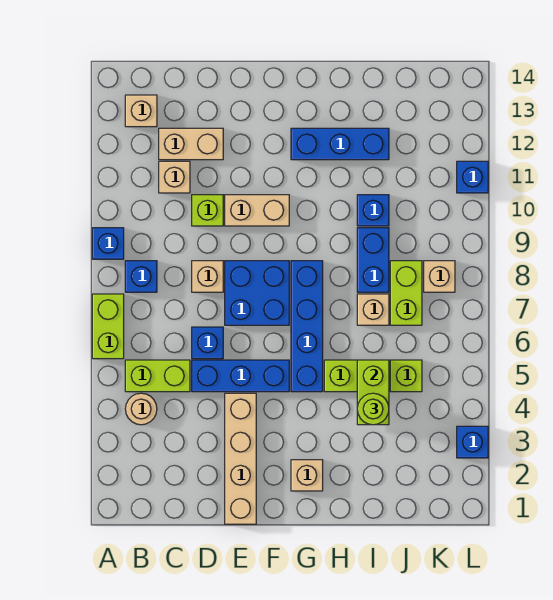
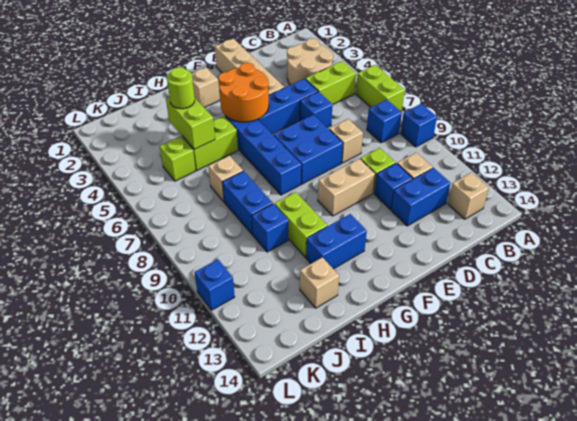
tan round brick B4 level 1 -> tan round brick B3:C4 level 1
tan brick C12:D12 level 1 -> blue brick C12:D12 level 1
none -> orange round brick F4:G5 level 2
blue brick G12:I12 level 1 -> blue brick G12:H12 level 1
lime brick J7:J8 level 1 -> lime brick H10:H11 level 1
tan brick K8 level 1 -> tan brick I13 level 1
blue brick L3 level 1 -> blue brick D11 level 1

